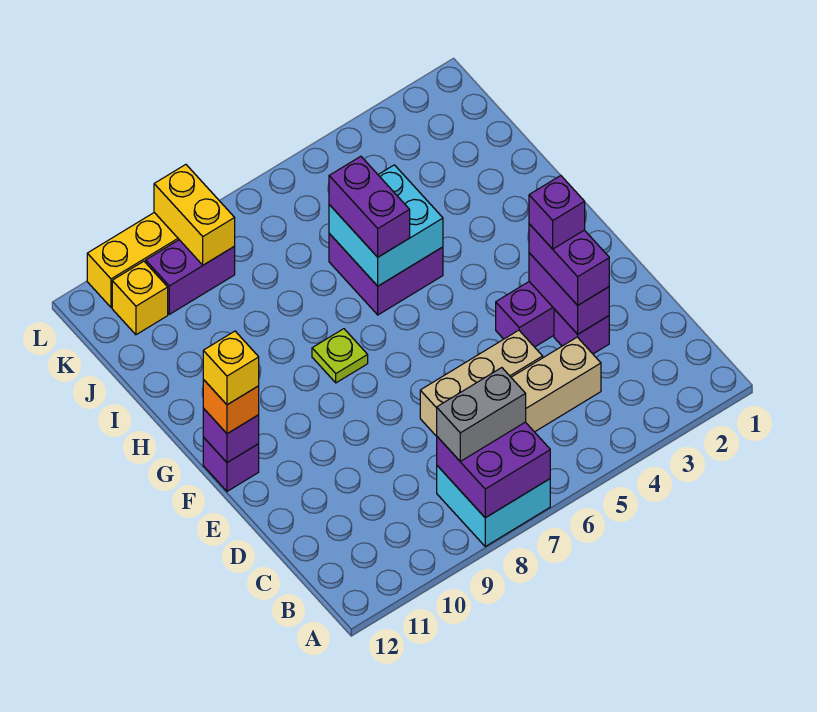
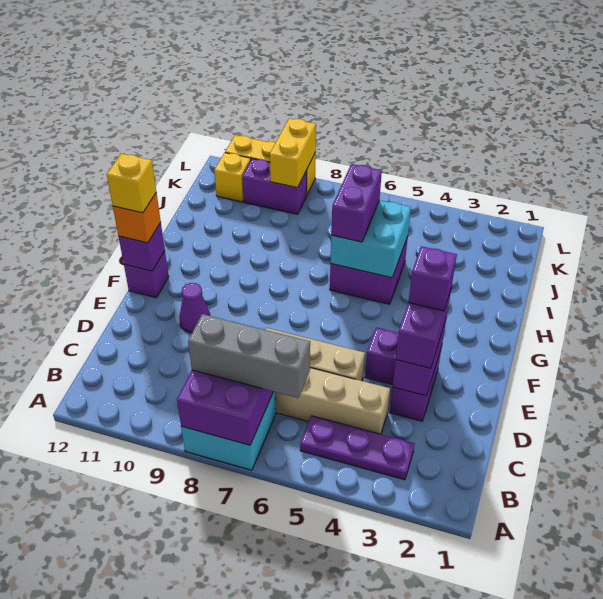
none -> purple plate B3:B5 level 1
grey brick B7:B8 level 3 -> grey brick B6:B8 level 3
none -> purple cone E10 level 1
lime plate G8 level 1 -> none

